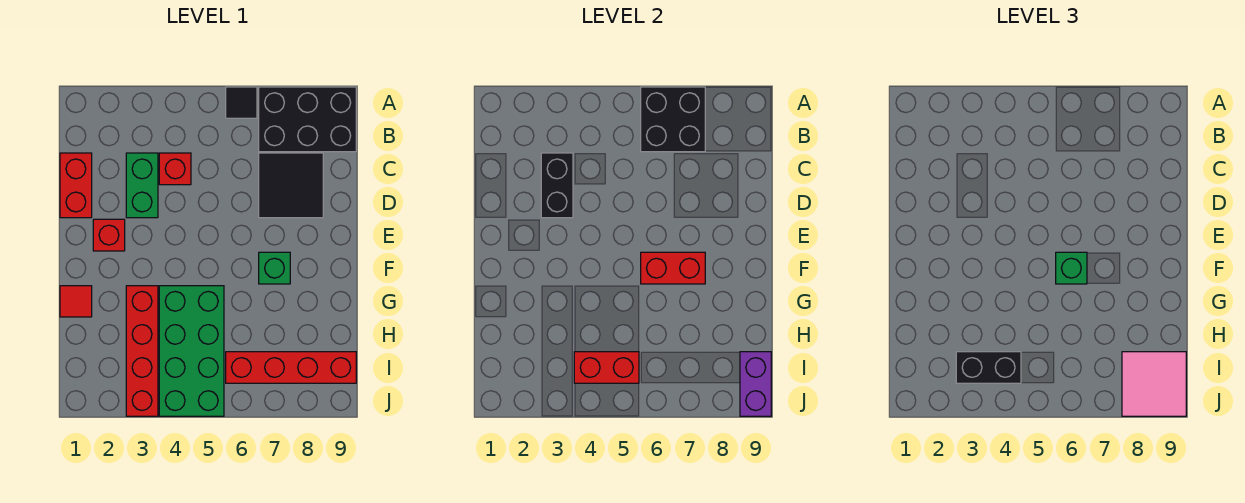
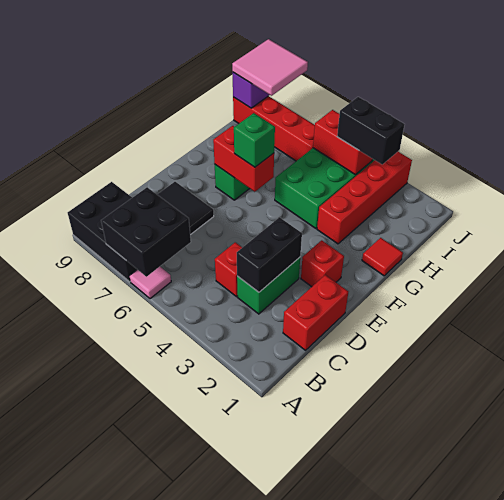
black tile A6 level 1 -> pink tile A6 level 1

